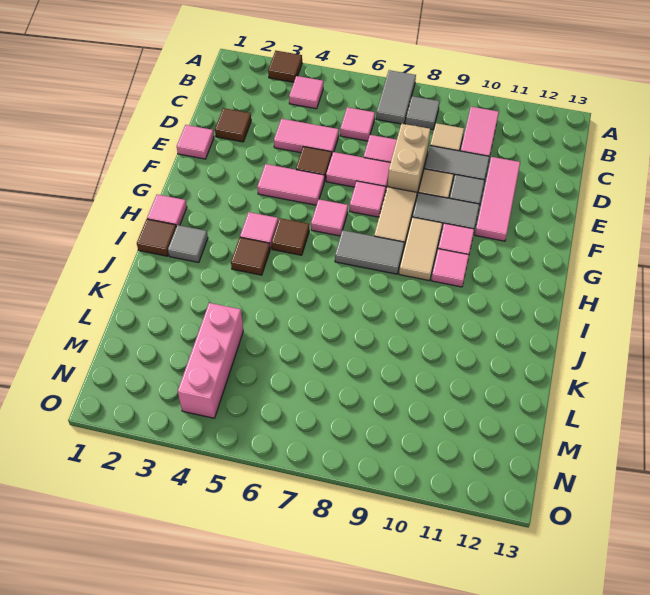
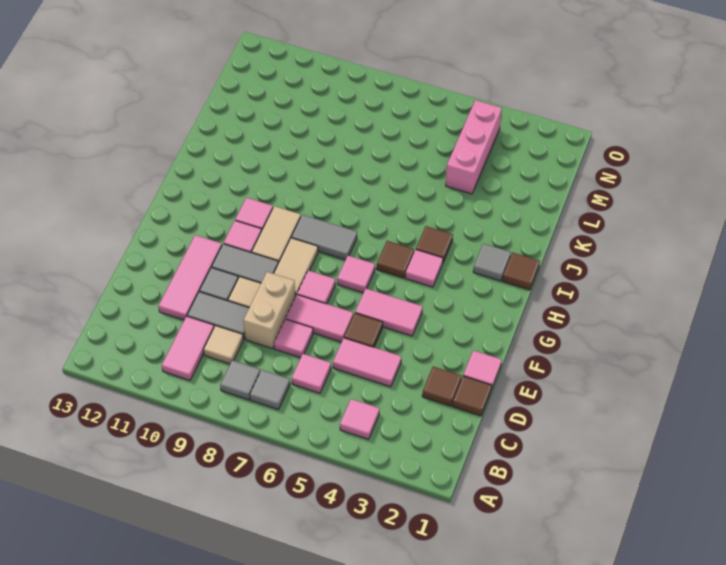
brown tile A3 level 1 -> brown tile D1 level 1
grey tile A7:B7 level 1 -> grey tile B7 level 1
pink tile H1 level 1 -> none

